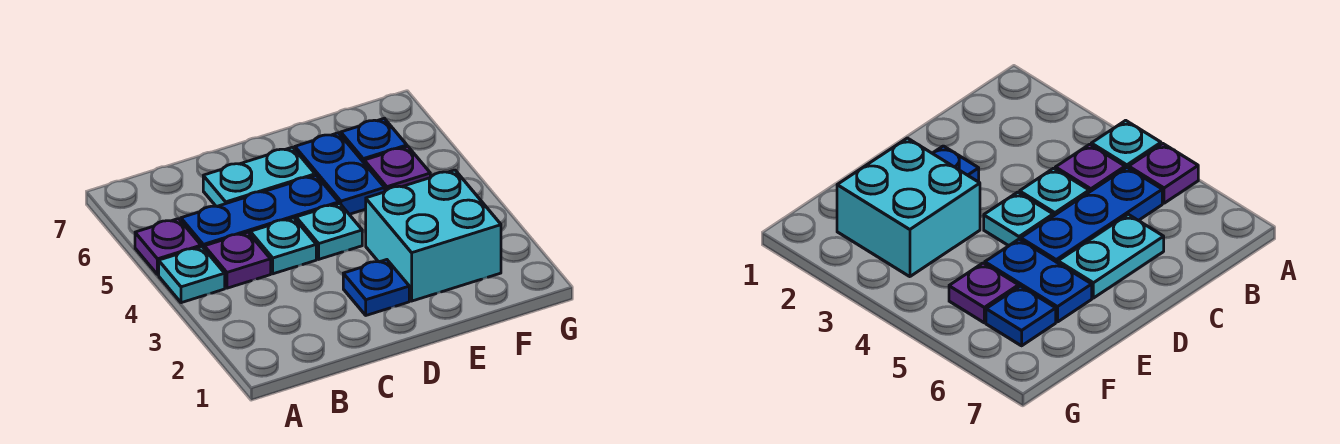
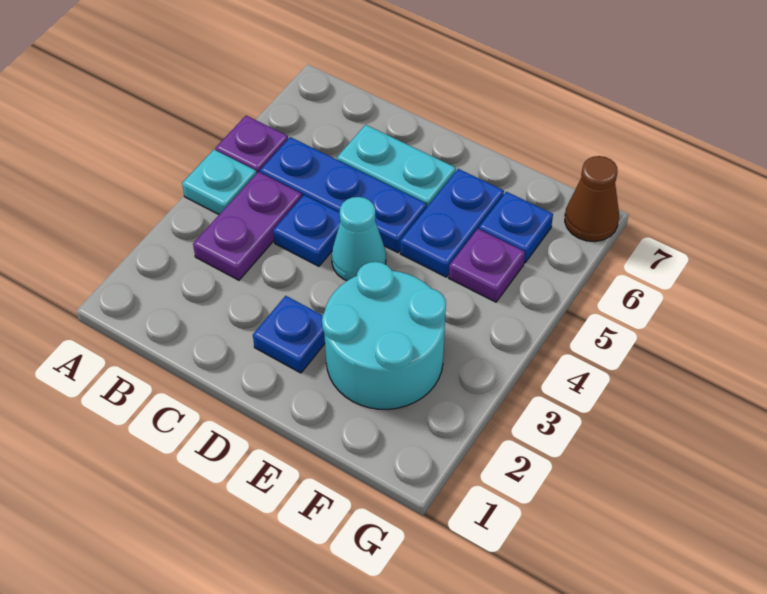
purple plate B4 level 1 -> purple plate B3:B4 level 1
cyan plate C4 level 1 -> blue plate C4 level 1
cyan plate D4 level 1 -> cyan cone D4 level 1
cyan brick E2:F3 level 1 -> cyan round brick E2:F3 level 1
none -> brown cone G7 level 1

